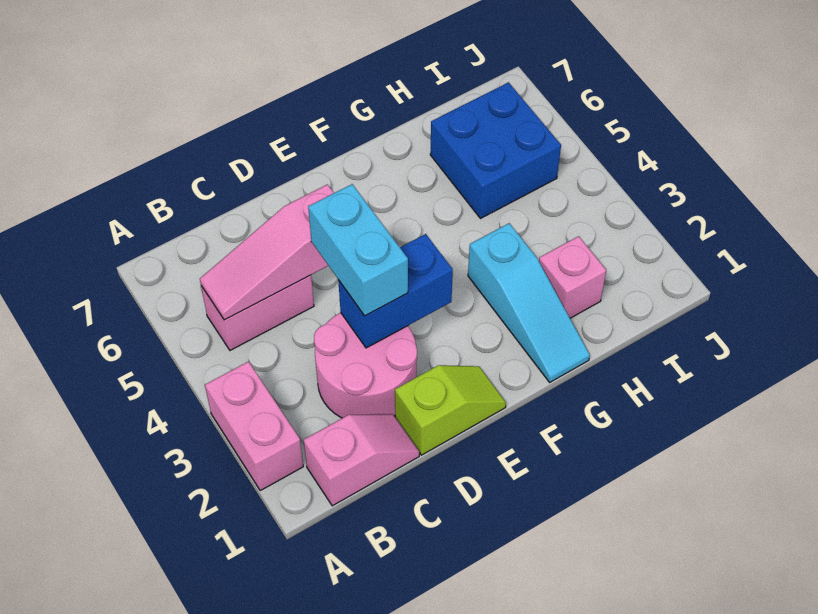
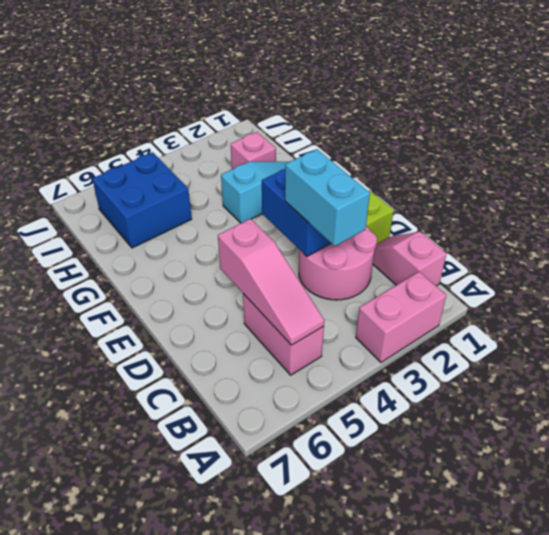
cyan brick D3:D4 level 3 -> cyan brick C3:D3 level 3

